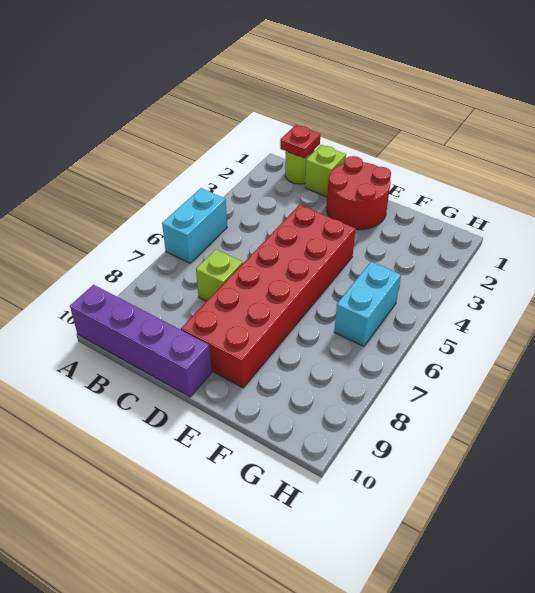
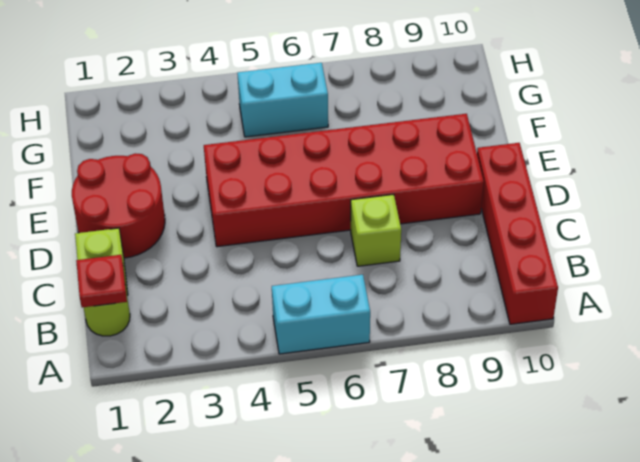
purple brick A10:D10 level 1 -> red brick A10:D10 level 1

